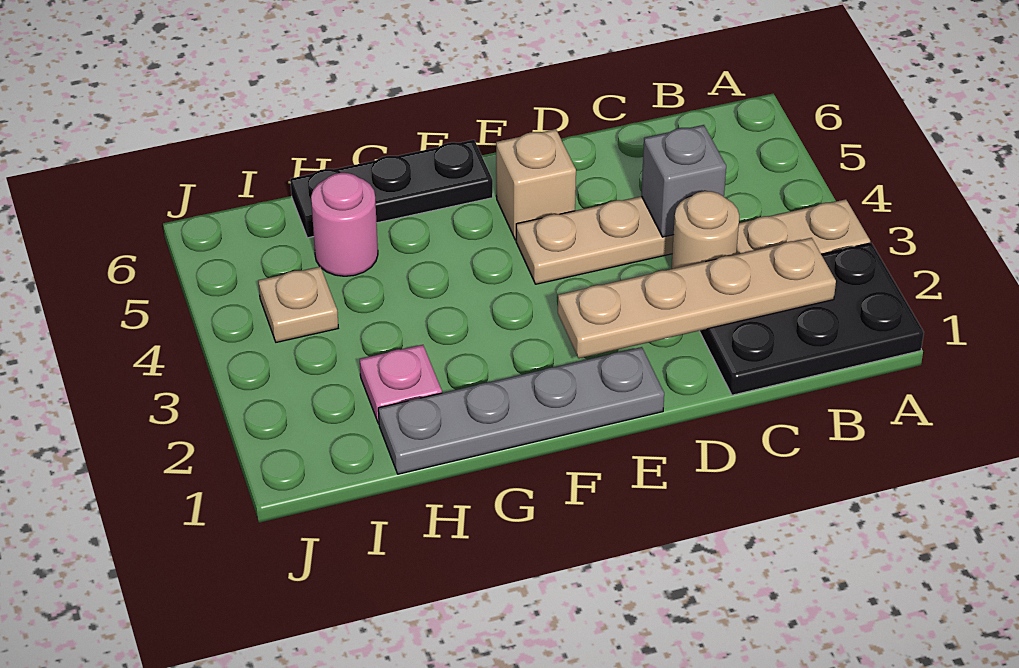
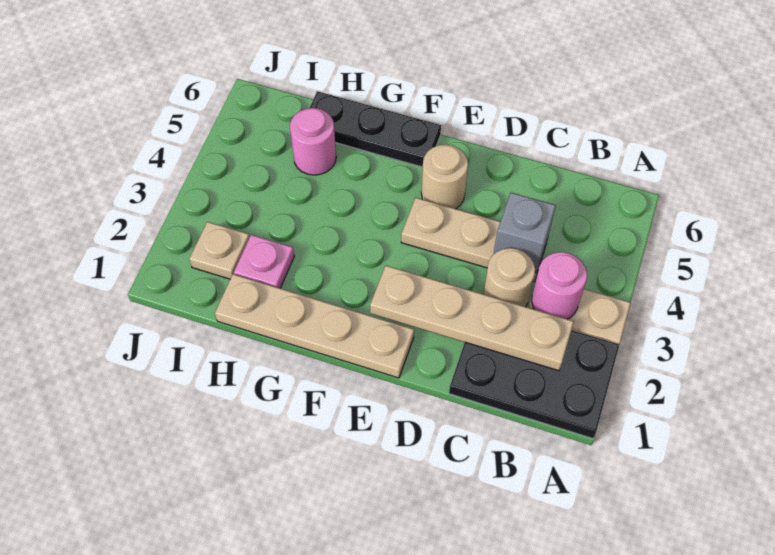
none -> pink round brick B3 level 2
grey plate E1:H1 level 1 -> tan plate E1:H1 level 1
tan brick E5 level 1 -> tan round brick E5 level 1
tan plate I4 level 1 -> tan plate I2 level 1

